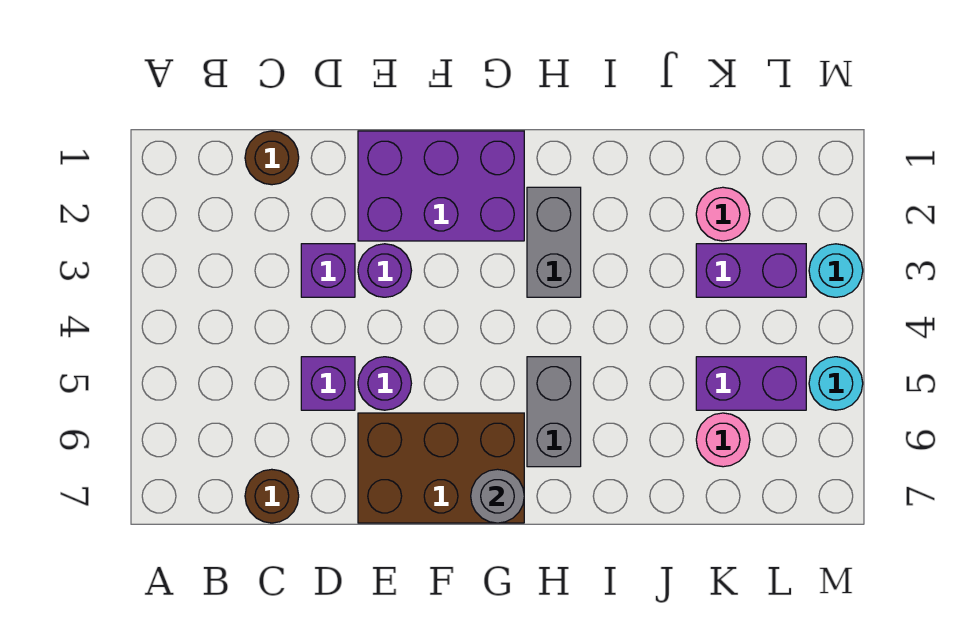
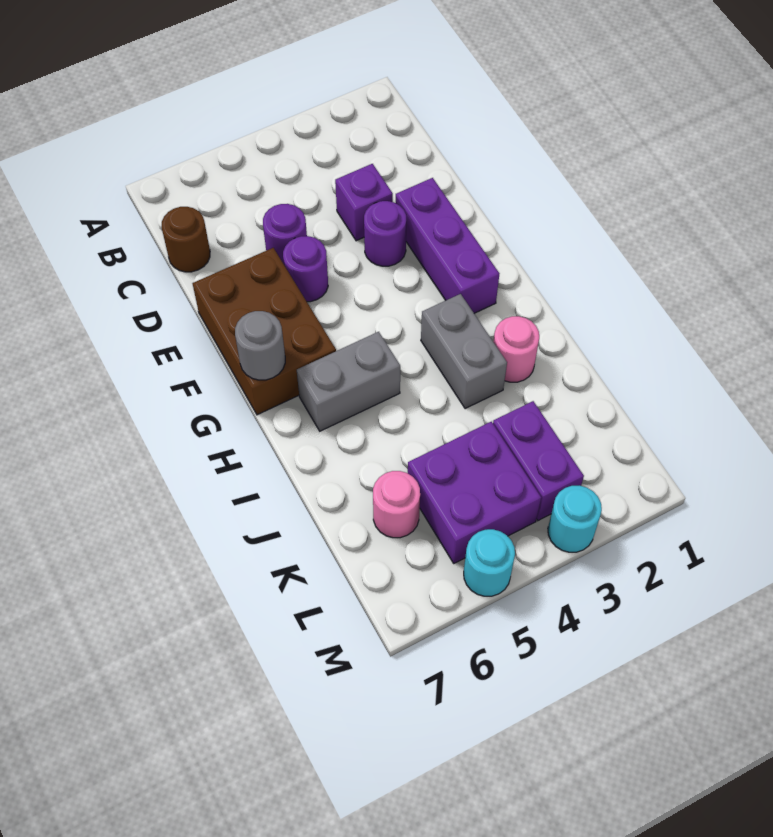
brown round brick C1 level 1 -> none
purple brick D5 level 1 -> purple round brick D5 level 1
purple brick E1:G2 level 1 -> purple brick E2:G2 level 1
grey brick H2:H3 level 1 -> grey brick H3:I3 level 1
pink round brick K2 level 1 -> pink round brick I2 level 1
purple brick K5:L5 level 1 -> purple brick K4:L5 level 1

